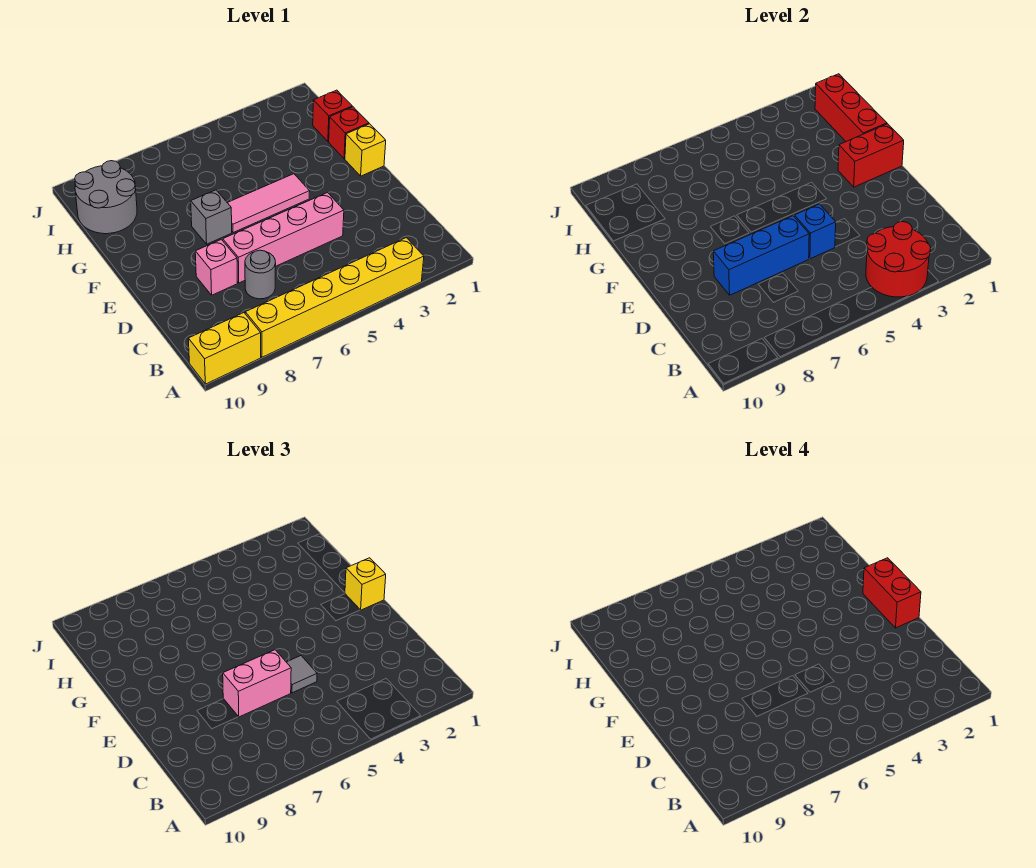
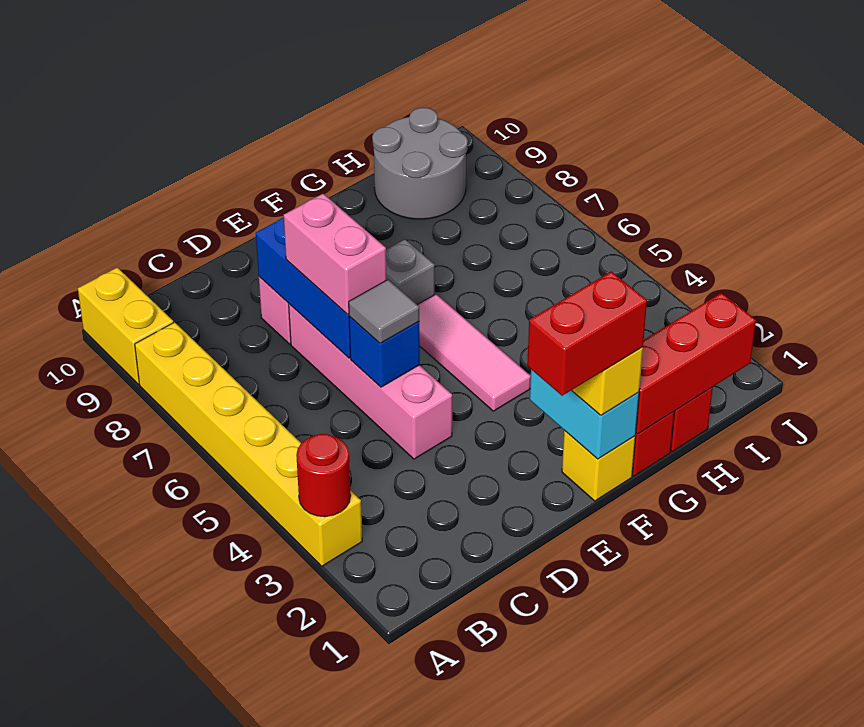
red round brick A3:B4 level 2 -> red round brick A3 level 2
grey round brick C7 level 1 -> none
red brick F1:F2 level 2 -> cyan brick F1:F2 level 2

